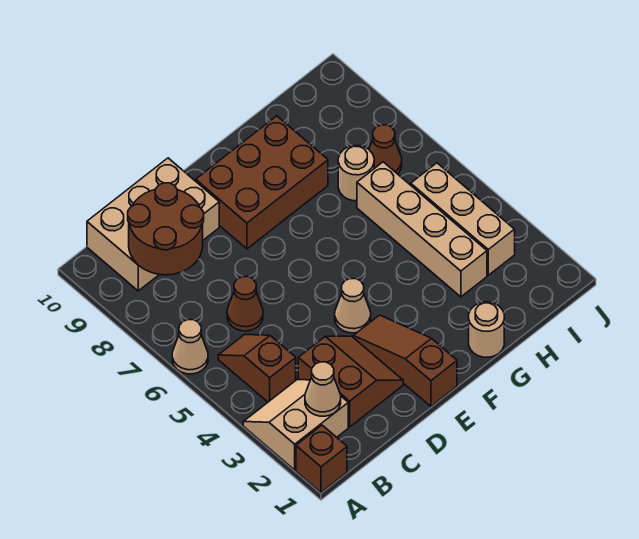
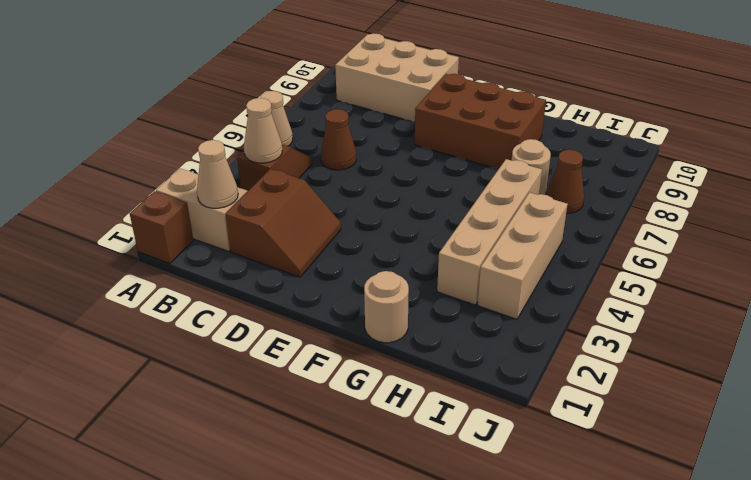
brown round brick B8:C9 level 2 -> none
brown slope E1:E3 level 1 top 1 -> none
tan cone E4 level 1 -> tan cone B4 level 2

